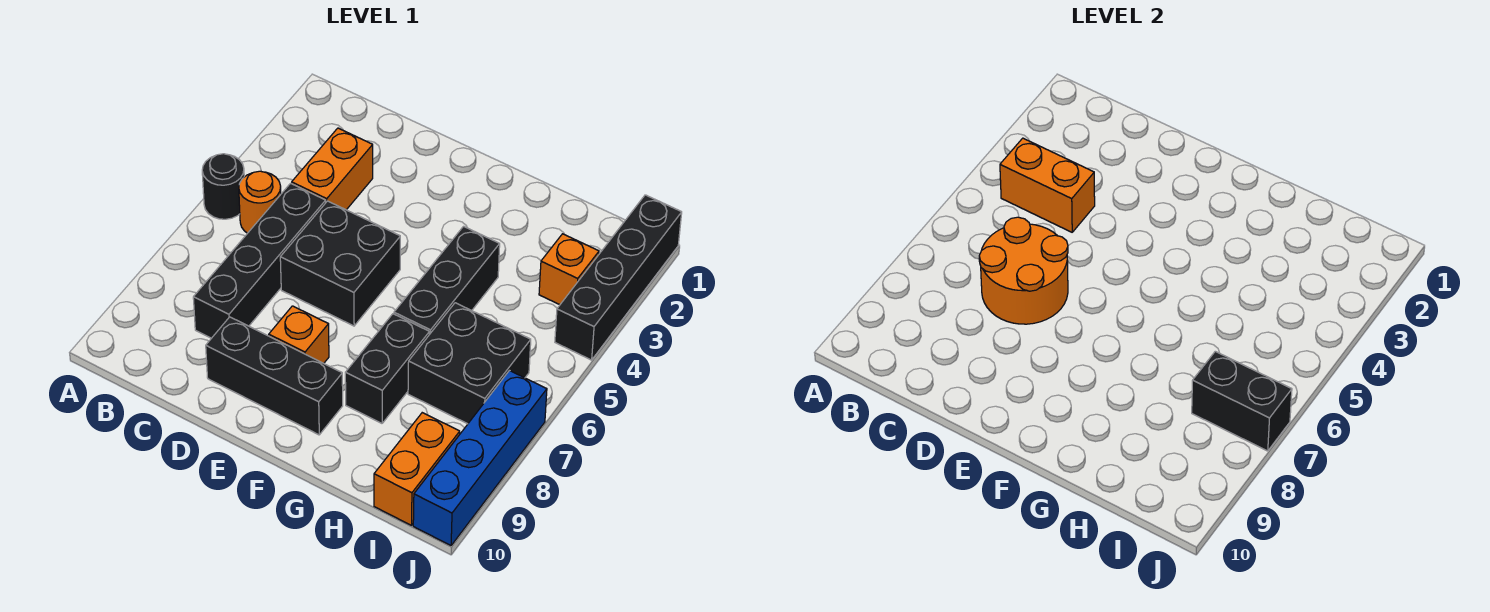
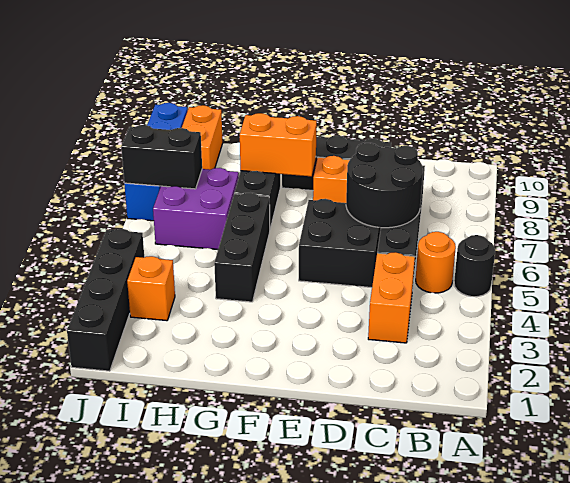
orange brick B4:C4 level 2 -> orange brick F8:G8 level 2
orange round brick C6:D7 level 2 -> black round brick C6:D7 level 2
black brick H6:I7 level 1 -> purple brick H6:I7 level 1

